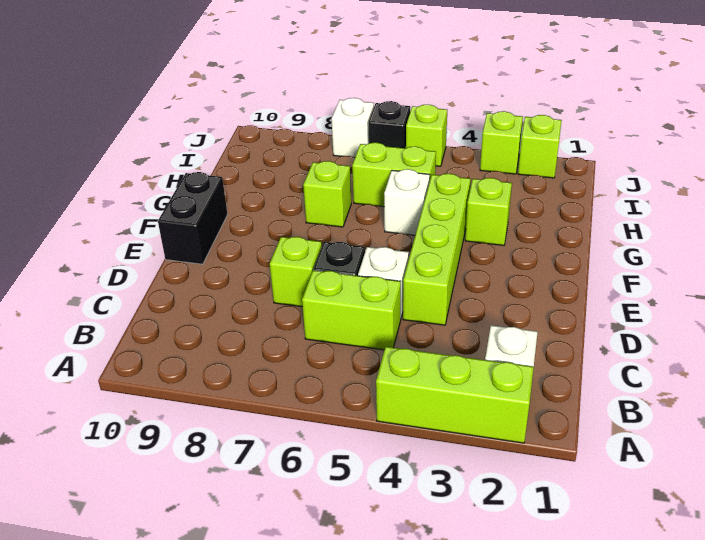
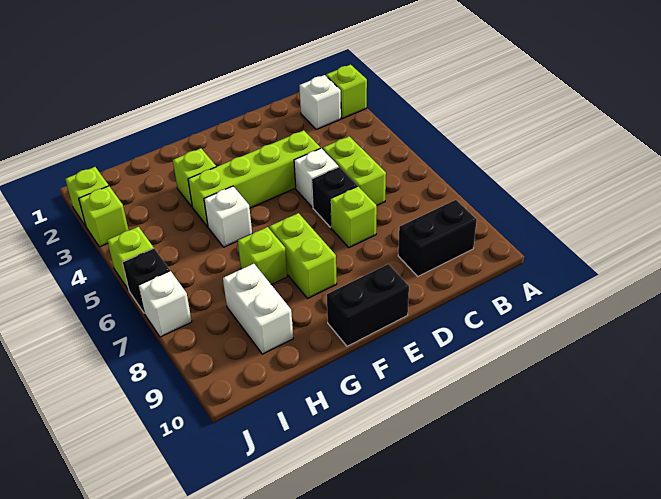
lime brick A2:A4 level 1 -> lime brick A2 level 1
none -> black brick B9:C9 level 1
lime brick H5:H6 level 1 -> lime brick F7:F8 level 1
none -> white brick H8:H9 level 1

